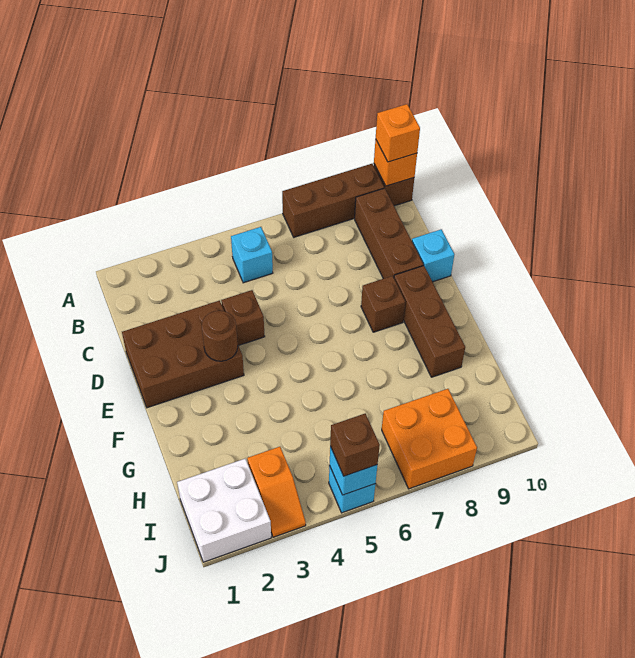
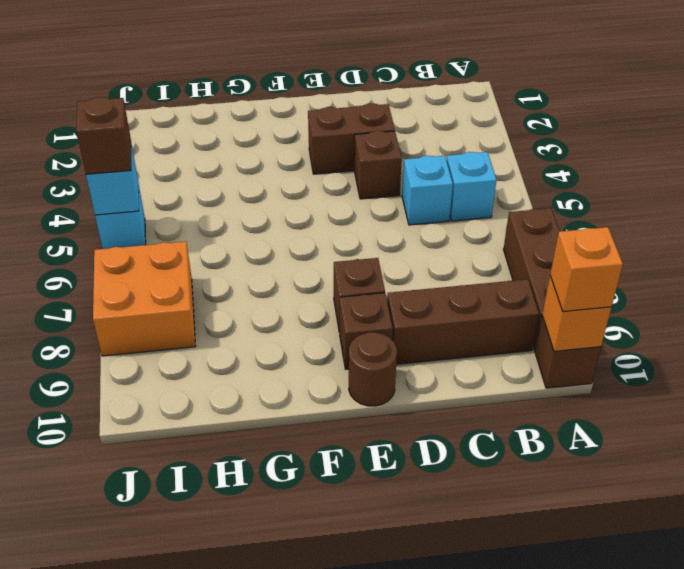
brown brick D1:E3 level 1 -> brown brick D3:E3 level 1
cyan brick D10 level 1 -> cyan brick C5 level 1
brown round brick E3 level 2 -> brown round brick E10 level 1
brown brick E9:G9 level 1 -> brown brick E9 level 1
white brick I1:J2 level 1 -> none
orange slope I3:J3 level 1 top I -> none

